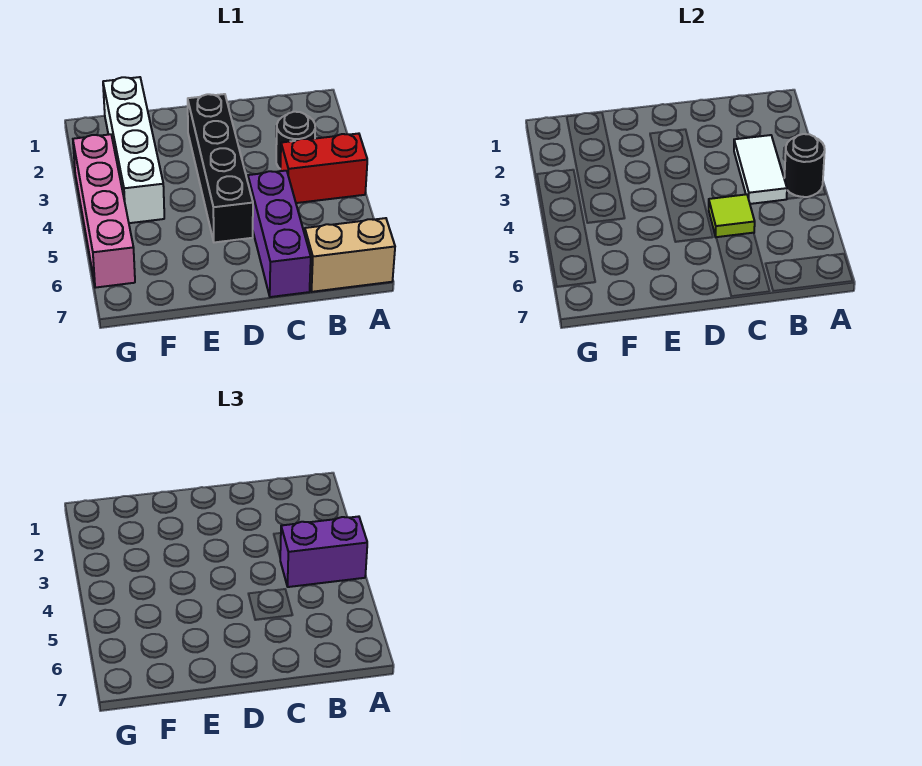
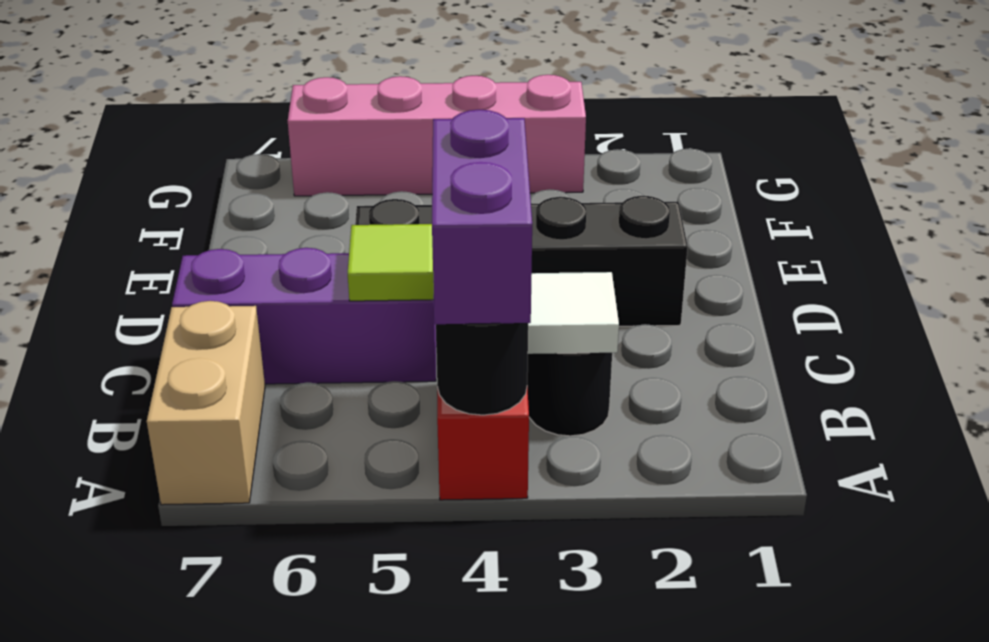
white brick F1:F4 level 1 -> none

